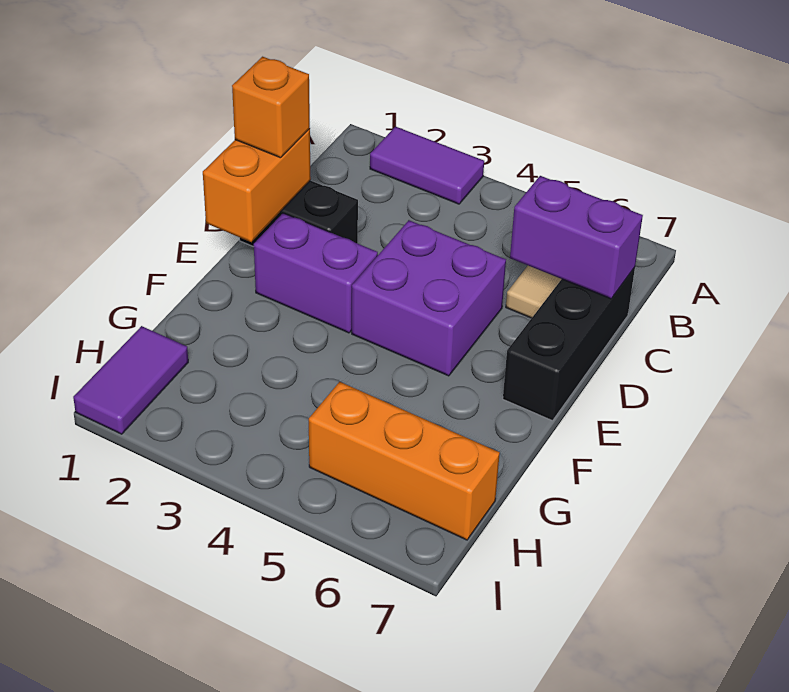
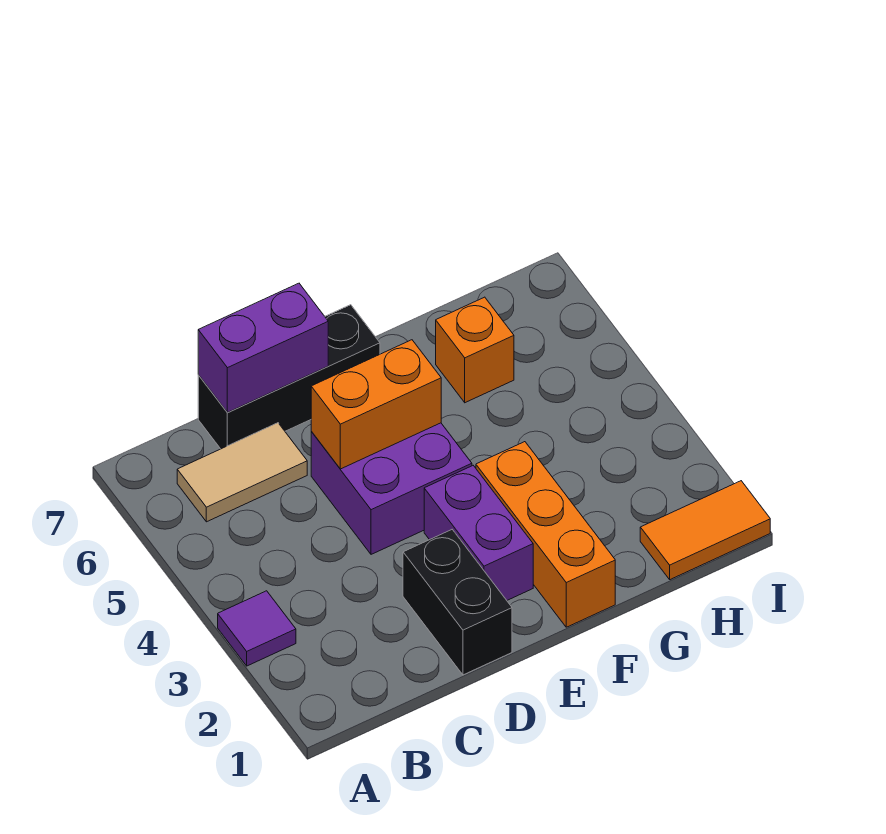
purple tile A2:A3 level 1 -> purple tile A3 level 1
purple brick C6:C7 level 2 -> purple brick C7:D7 level 2
orange brick D1:E1 level 2 -> orange brick D5:E5 level 2
orange brick D1 level 3 -> orange brick G6 level 1
purple tile H1:I1 level 1 -> orange tile H1:I1 level 1
orange brick H5:H7 level 1 -> orange brick F1:F3 level 1

